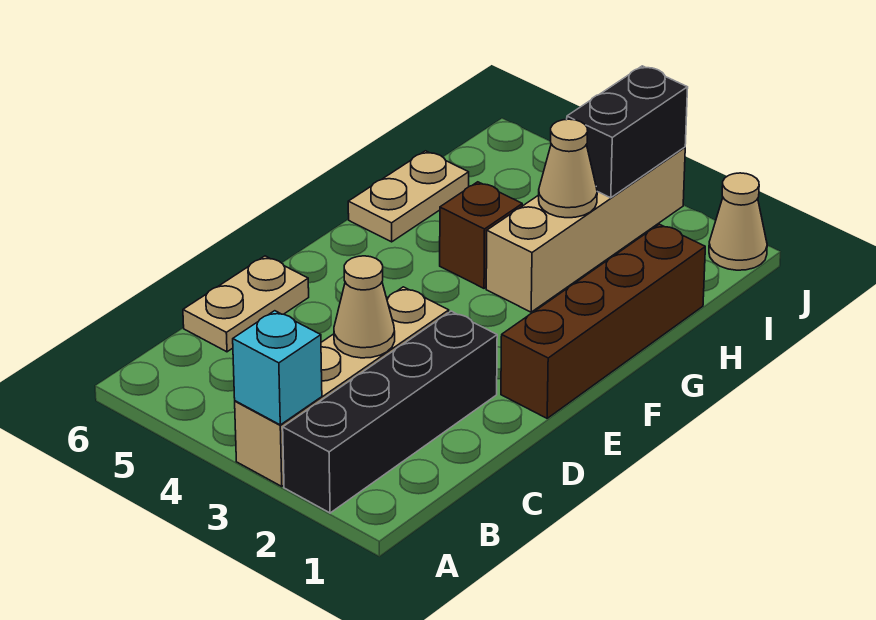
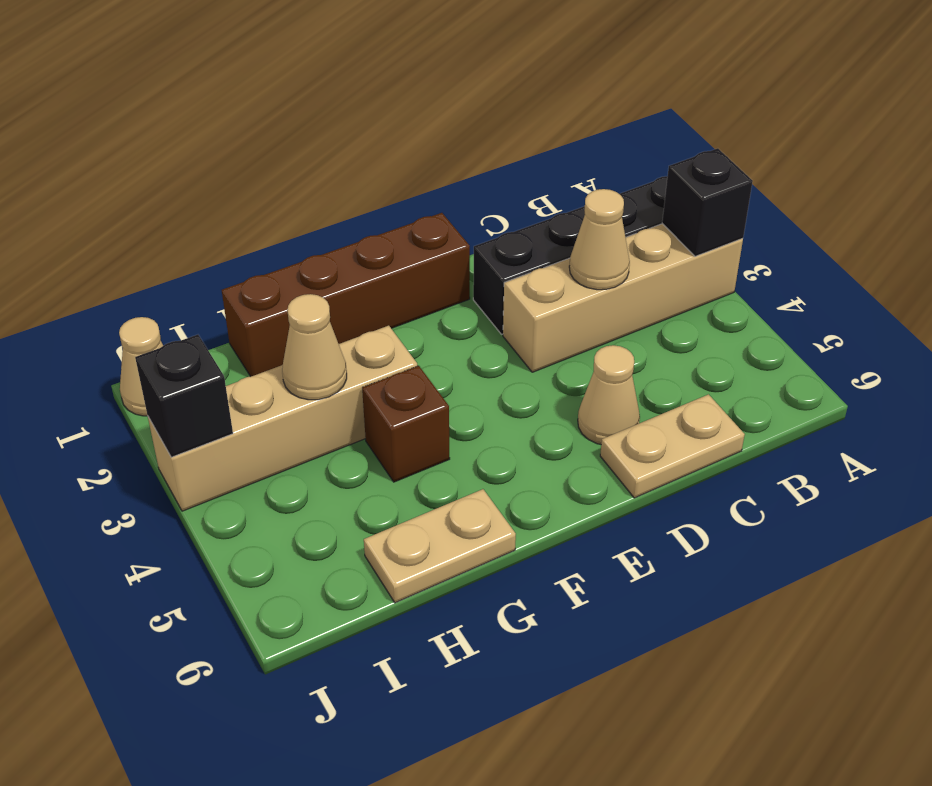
cyan brick A3 level 2 -> black brick A3 level 2
none -> tan cone D5 level 1
black brick I3:J3 level 2 -> black brick J3 level 2

